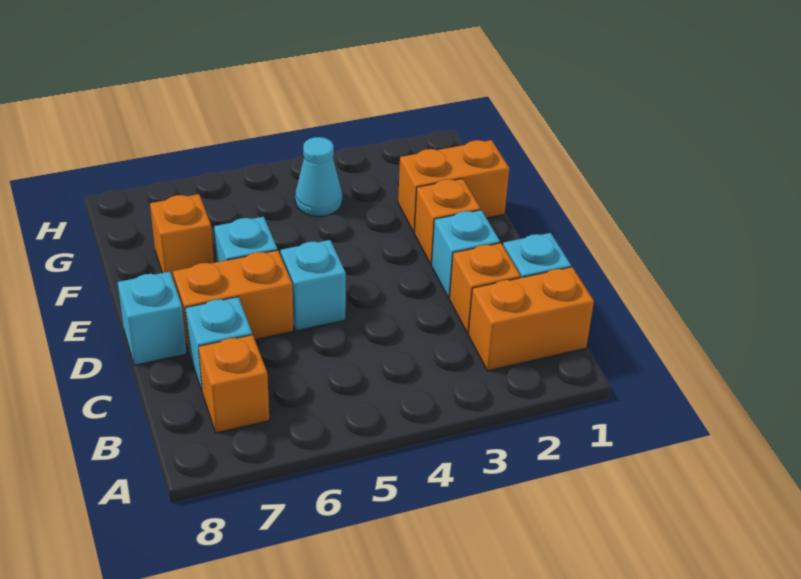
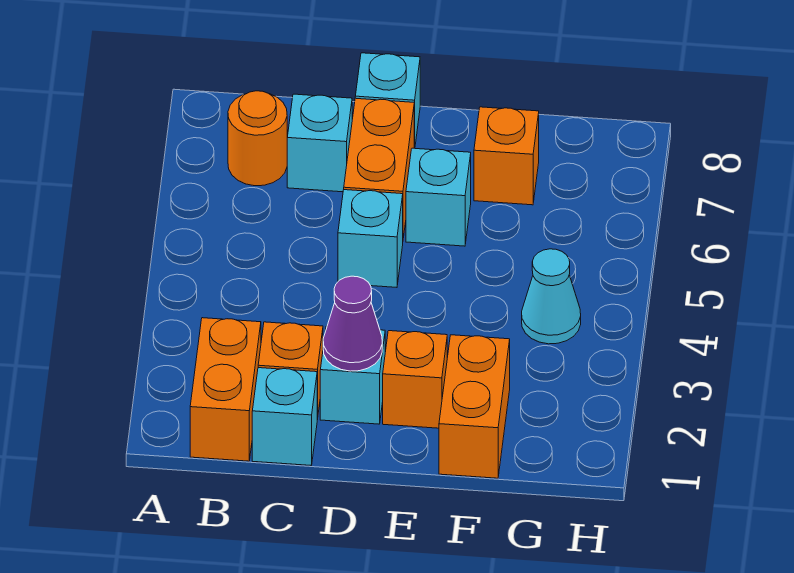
orange brick B7 level 1 -> orange round brick B7 level 1
none -> purple cone D2 level 2

